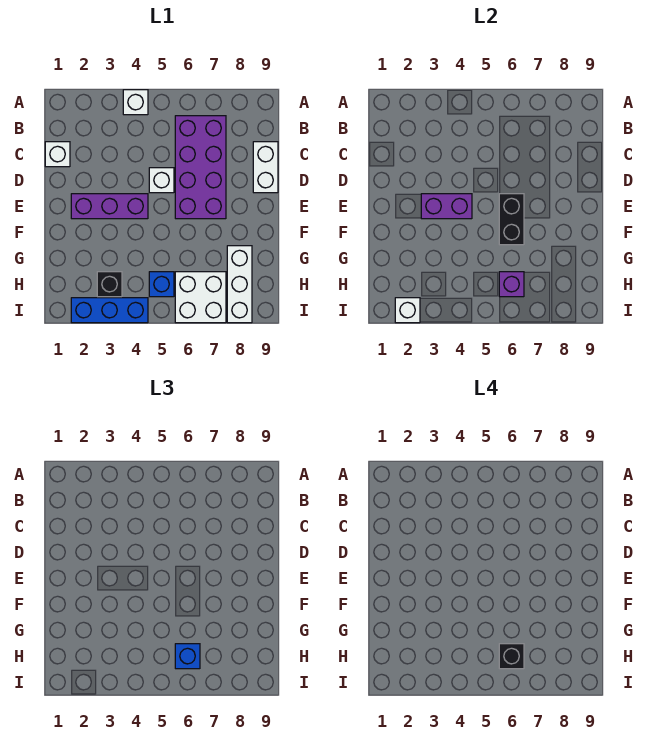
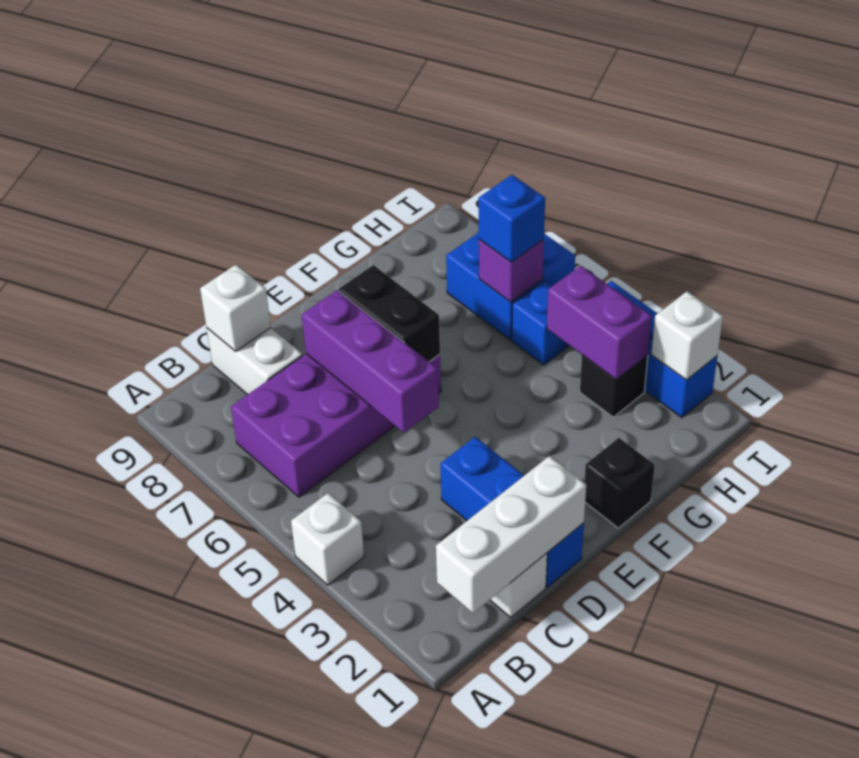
white brick C9:D9 level 1 -> white brick C8:C9 level 1
none -> blue brick D1:D3 level 1
white brick D5 level 1 -> white brick C9 level 2
purple brick E2:E4 level 1 -> purple brick D5:D7 level 2
purple brick E3:E4 level 2 -> purple brick H3:H4 level 2
black brick E6:F6 level 2 -> black brick E6:E7 level 2
white brick G8:I8 level 1 -> white brick B1:D1 level 2
white brick H6:I7 level 1 -> blue brick H6:I7 level 1
black brick H6 level 4 -> black brick F1 level 1

